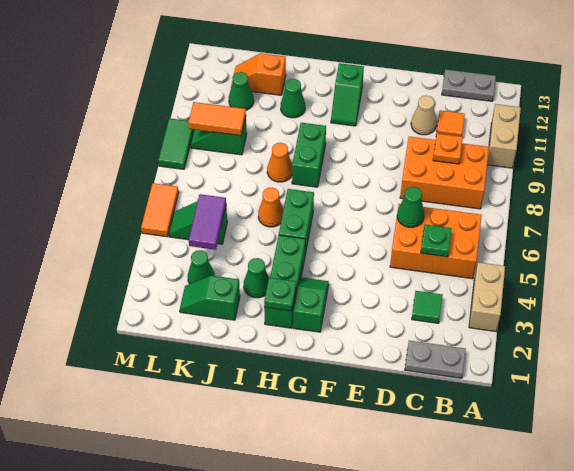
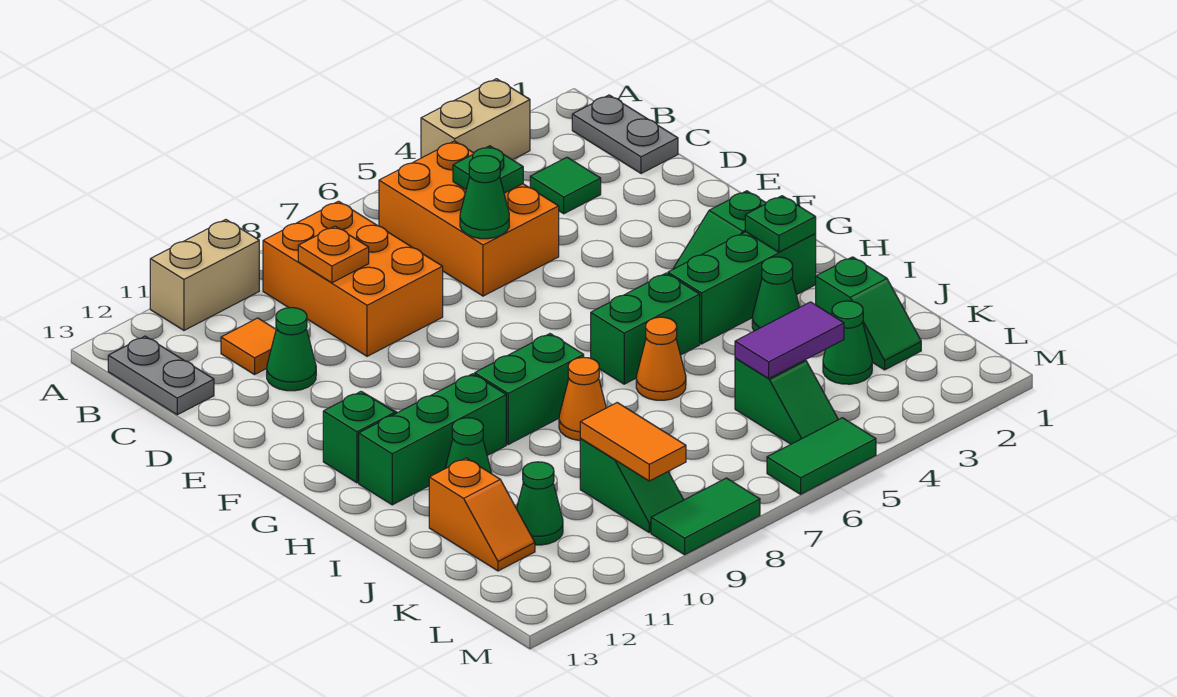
tan cone D11 level 1 -> green cone D11 level 1
none -> green brick H10:H12 level 1
orange tile M5:M6 level 1 -> green tile M5:M6 level 1

